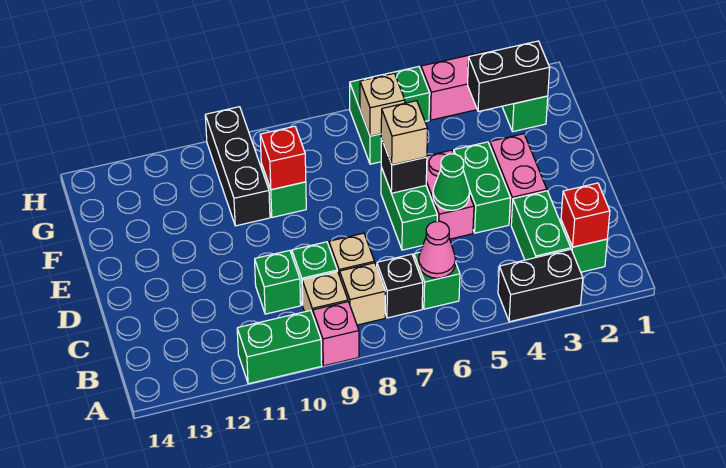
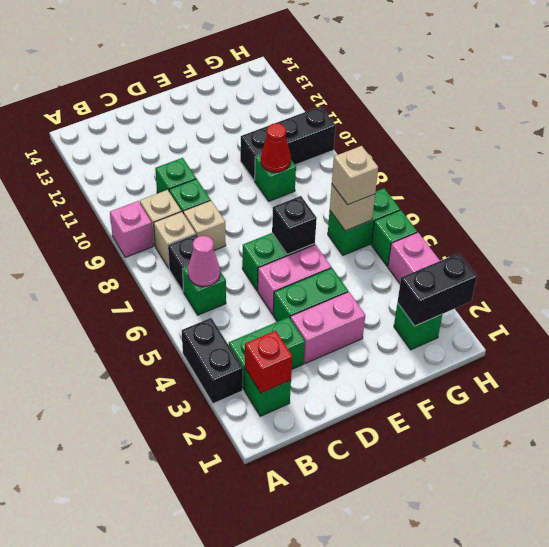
green brick A10:A11 level 1 -> none
green cone D5 level 2 -> none
tan brick E6 level 3 -> tan brick G6 level 3
red brick F9 level 2 -> red cone F9 level 2
black brick G2:G3 level 2 -> black brick G2:H2 level 2

